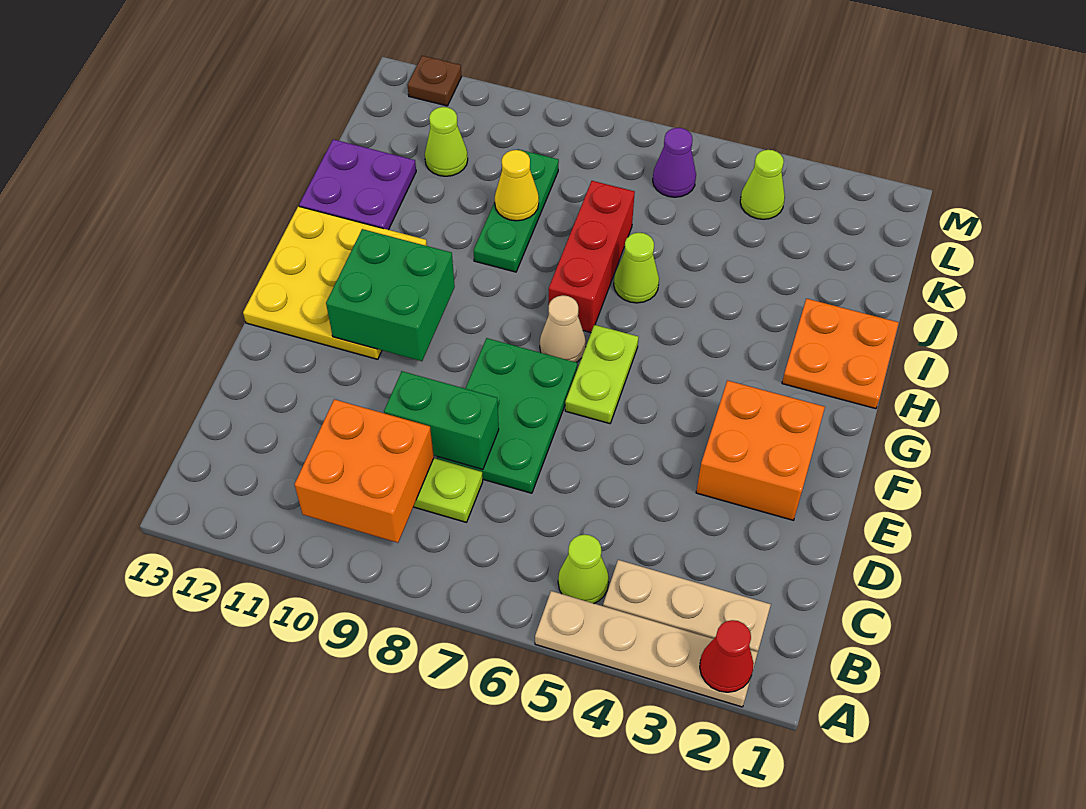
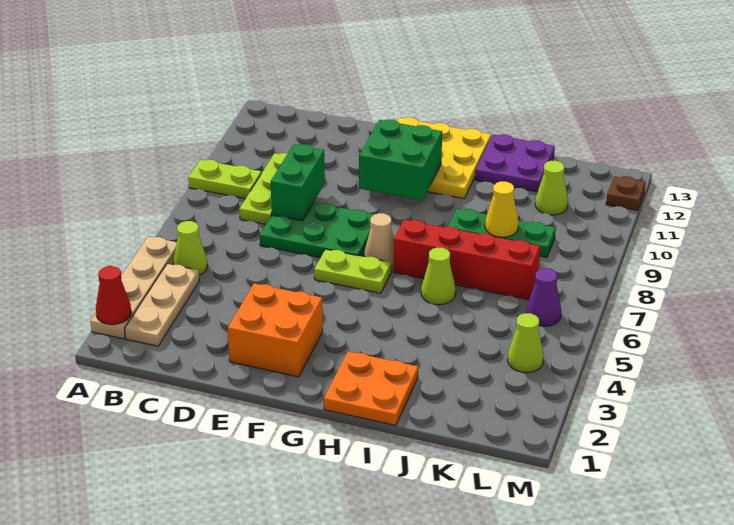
none -> lime plate A9:B9 level 1
orange brick B9:C10 level 2 -> none
red brick H7:J7 level 1 -> red brick H7:K7 level 1

